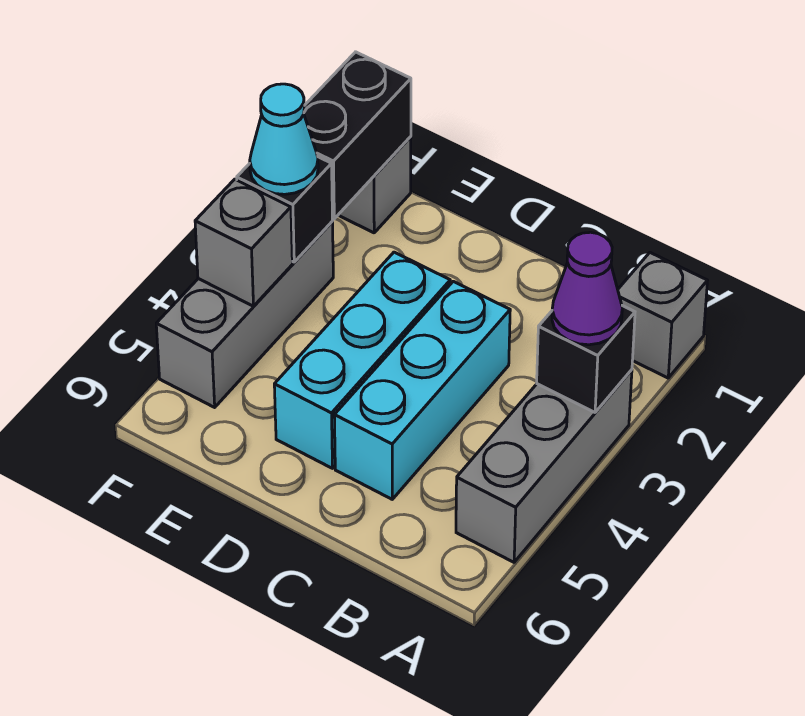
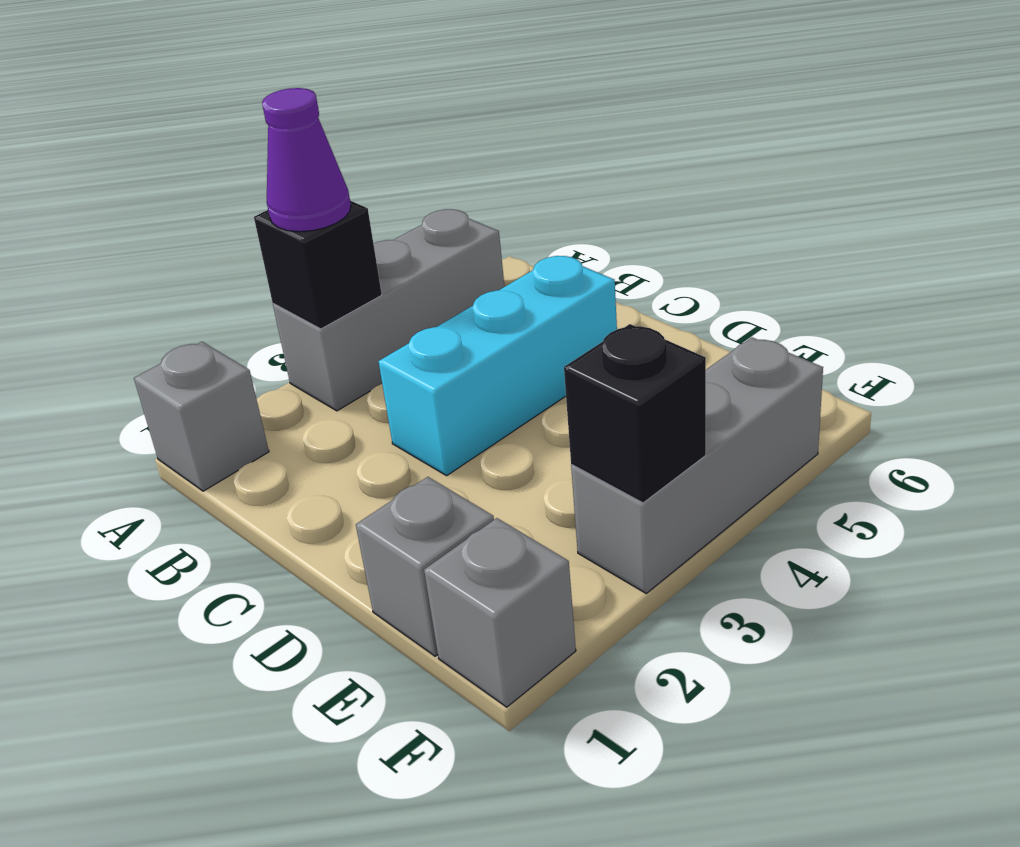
cyan brick D3:D5 level 1 -> none
black brick F1:F2 level 2 -> none
cyan cone F3 level 3 -> none
grey brick F4 level 2 -> grey brick E1 level 1

